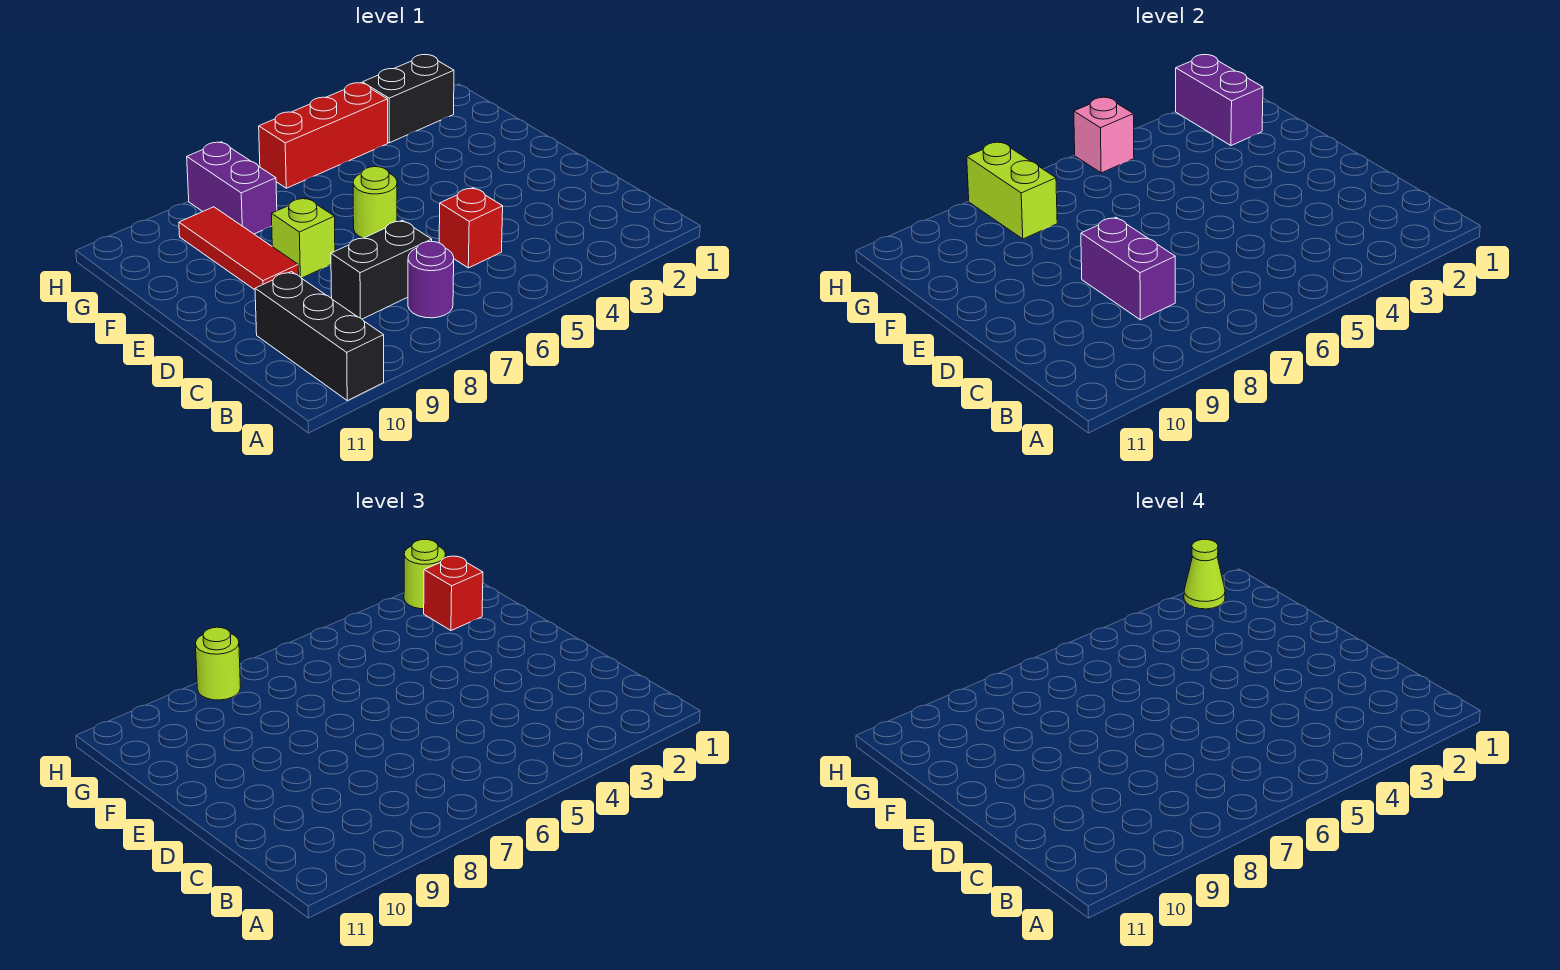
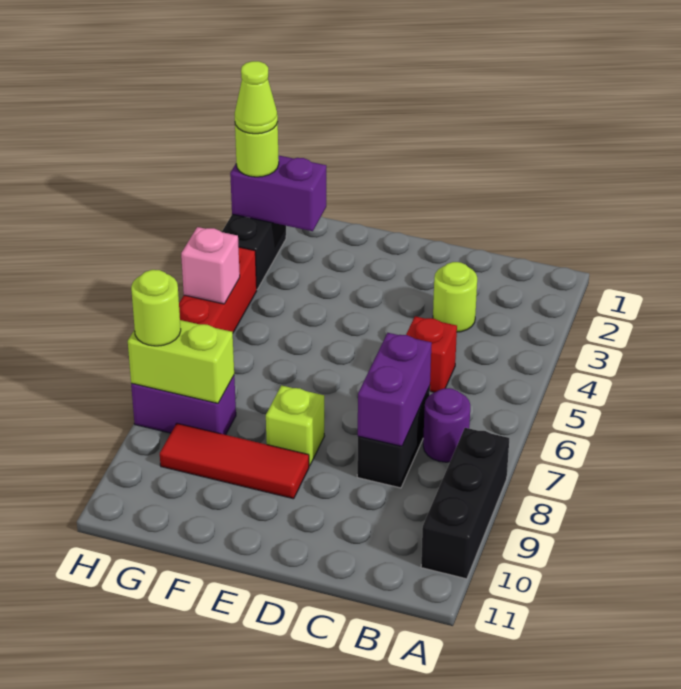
black brick A10:C10 level 1 -> black brick A8:A10 level 1
purple brick C8:D8 level 2 -> purple brick C7:C8 level 2
lime round brick E6 level 1 -> lime round brick C3 level 1
red brick G2 level 3 -> none

